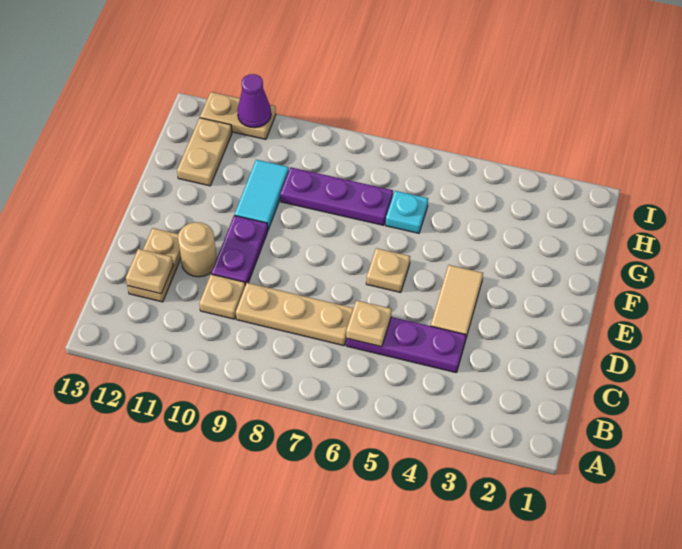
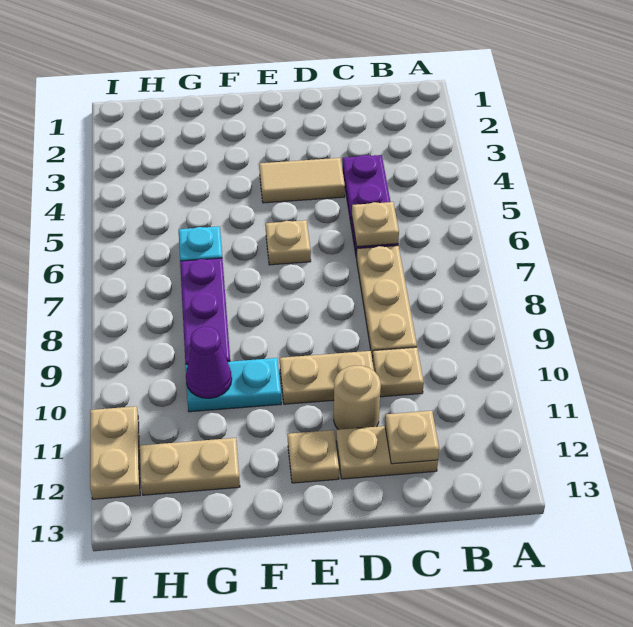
purple plate D10:E10 level 1 -> tan plate D10:E10 level 1
none -> tan plate E12 level 1
cyan tile F10:G10 level 1 -> cyan plate F10:G10 level 1
purple cone I11 level 2 -> purple cone G10 level 2

